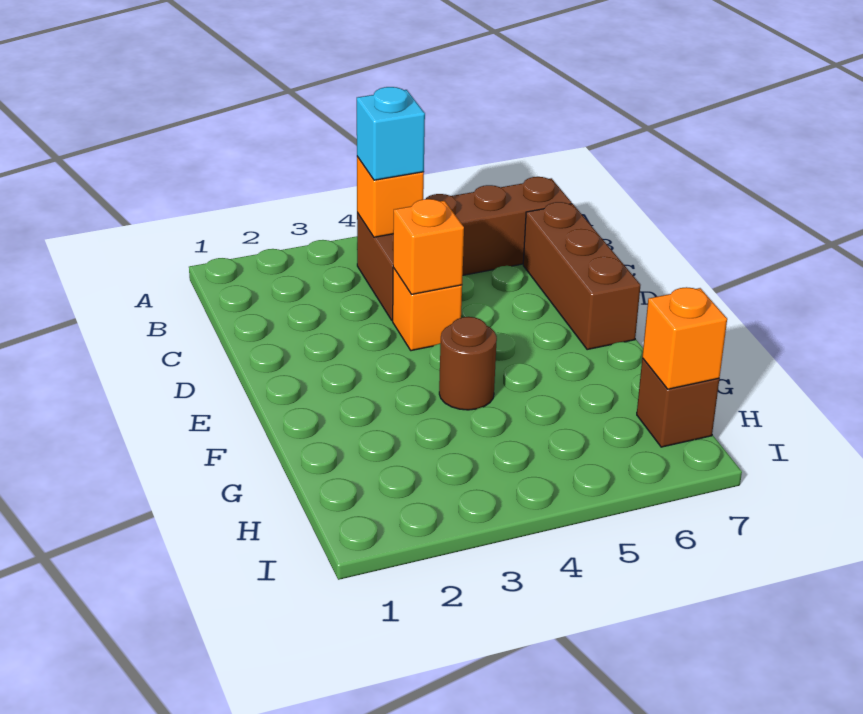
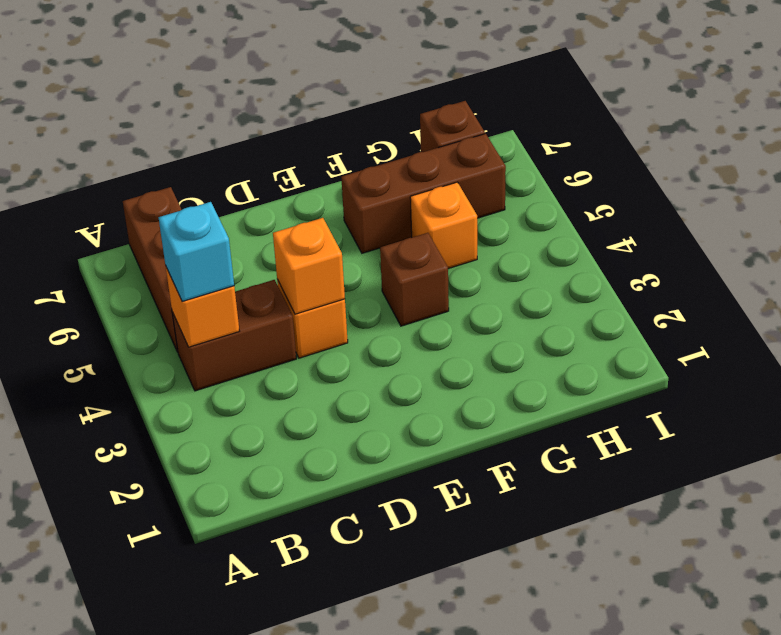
brown brick C7:E7 level 1 -> brown brick F6:H6 level 1
brown round brick F4 level 1 -> brown brick F4 level 1
orange brick H7 level 2 -> orange brick G5 level 1

